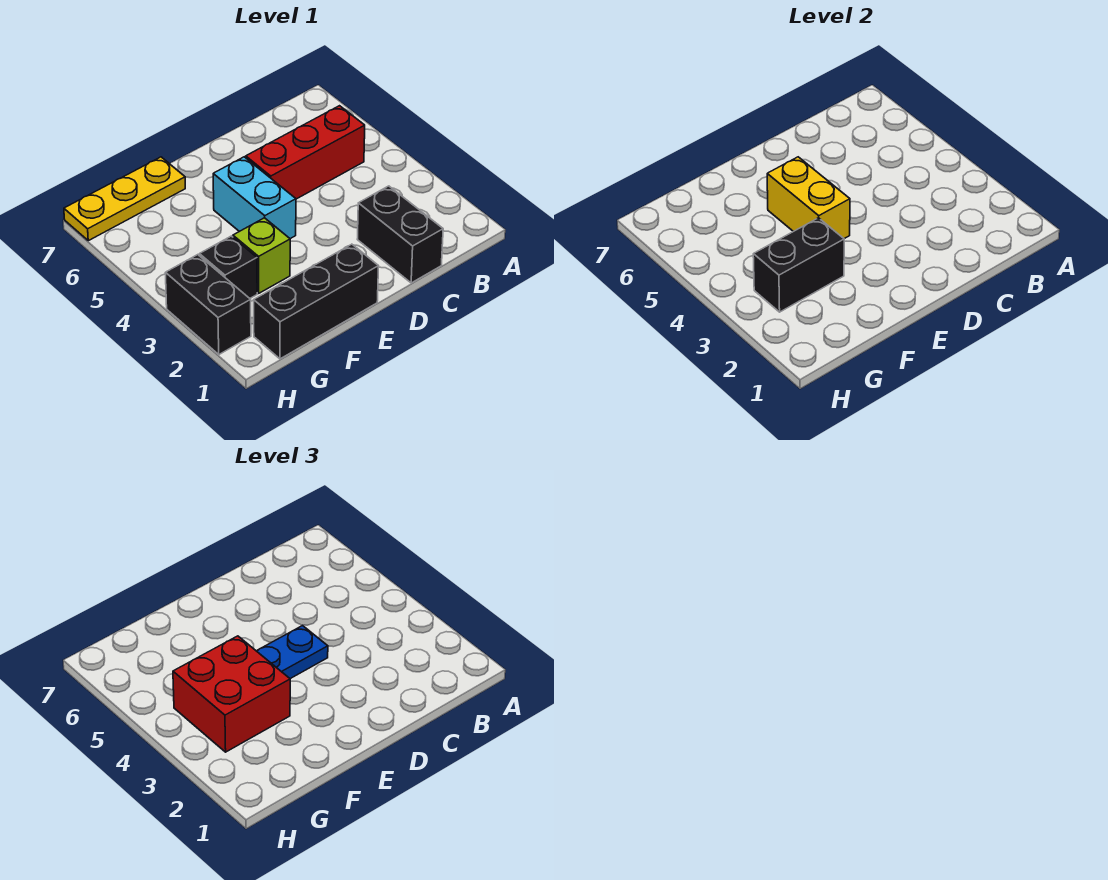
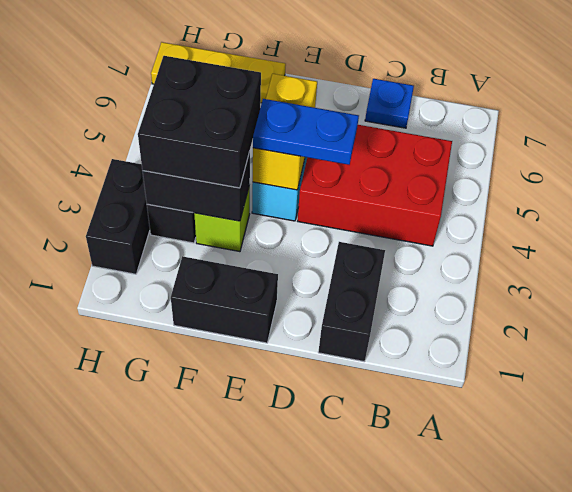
red brick B5:D5 level 1 -> red brick B4:D5 level 1
none -> blue plate C7 level 1
black brick E1:G1 level 1 -> black brick E1:F1 level 1
red brick F3:G4 level 3 -> black brick F3:G4 level 3

